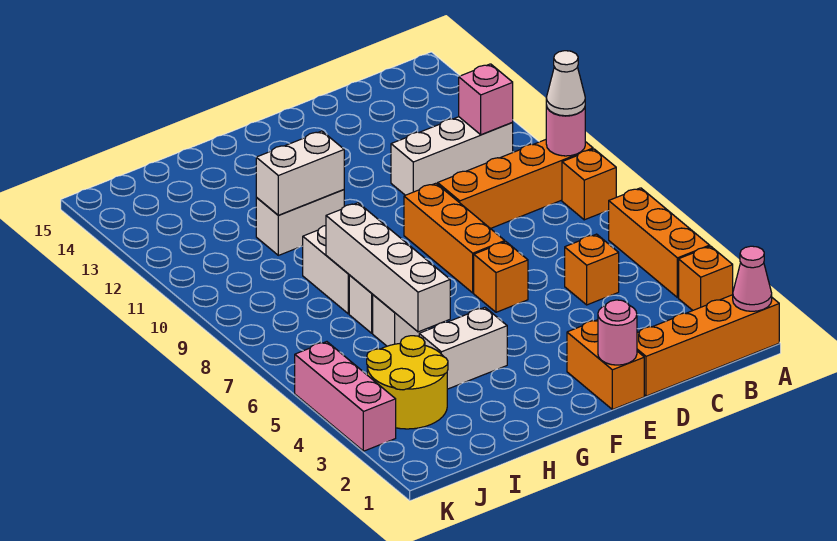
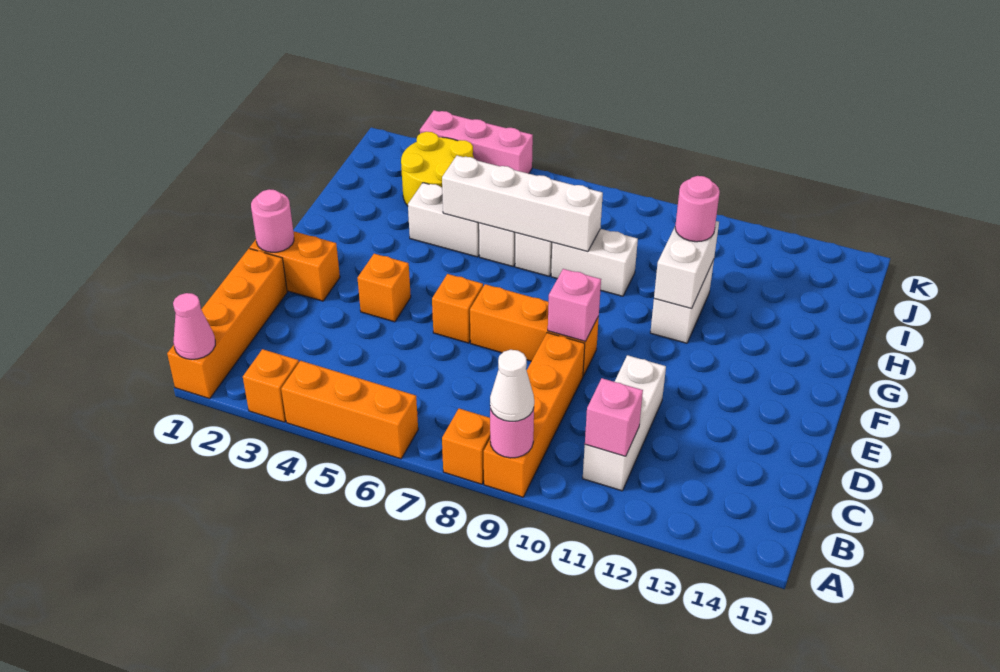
orange brick C5 level 1 -> orange brick E4 level 1
none -> pink brick E9 level 2
white brick G4:H4 level 1 -> white brick H4:H5 level 1
none -> pink round brick H11 level 3

